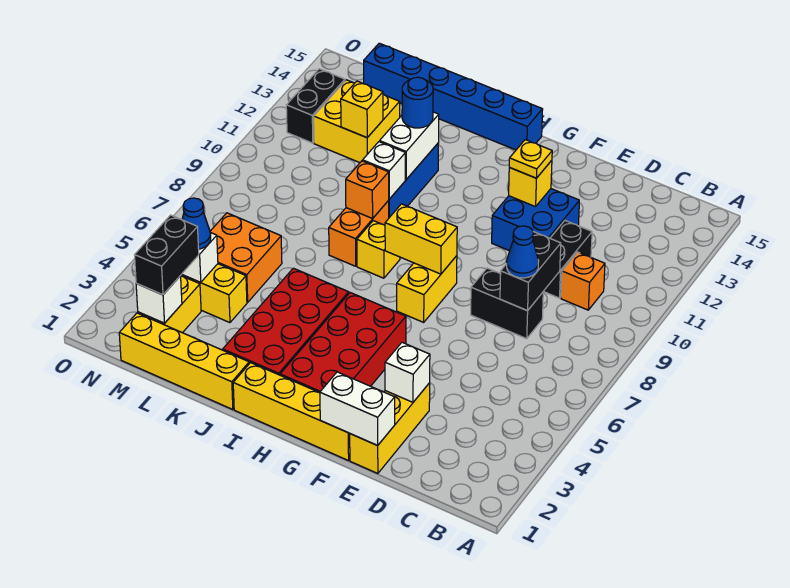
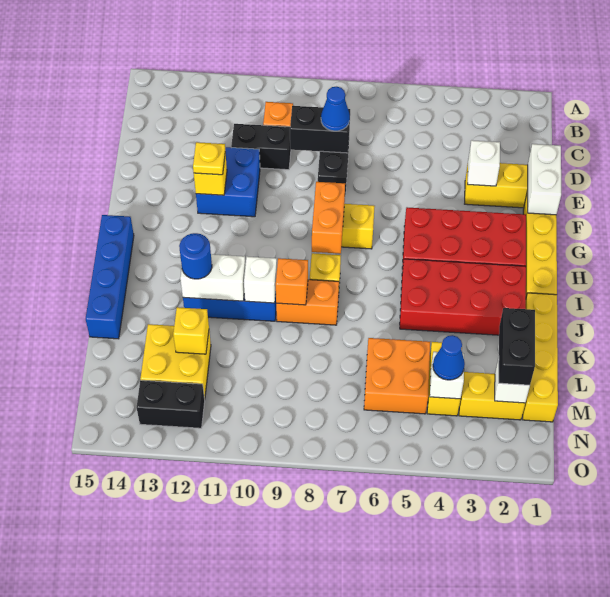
yellow brick G8:H8 level 2 -> orange brick G8:H8 level 2
blue brick H15:M15 level 1 -> blue brick H15:K15 level 1
black brick M2:M3 level 3 -> black brick L2:M2 level 3

